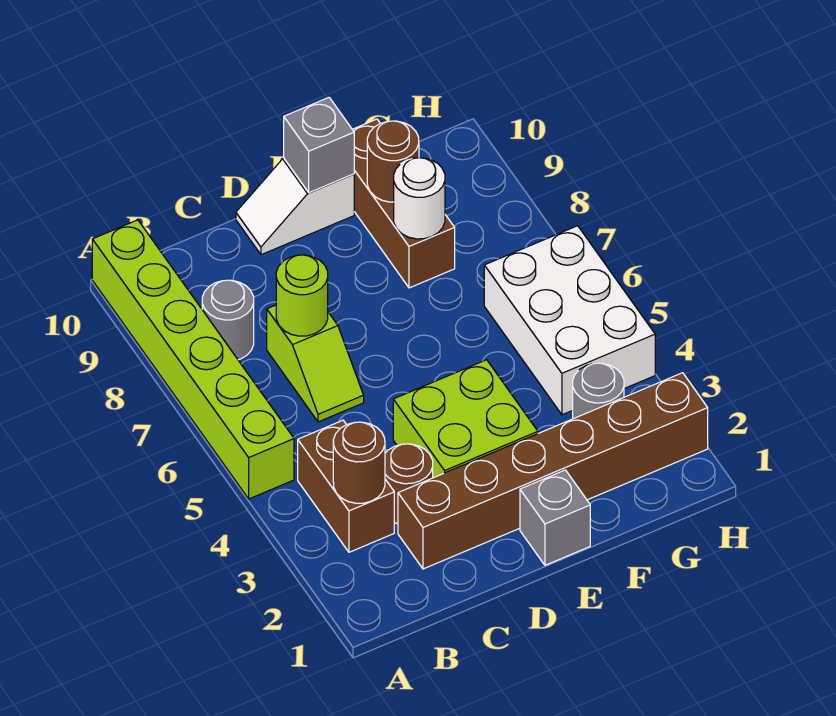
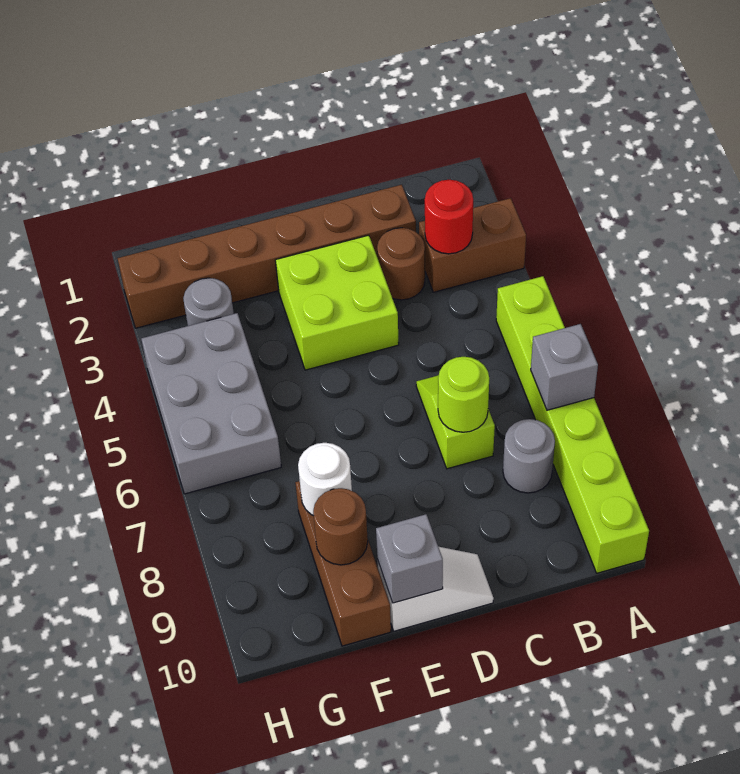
brown brick B3:B4 level 1 -> brown brick A3:B3 level 1
brown round brick B3 level 2 -> red round brick B3 level 2
grey brick E1 level 1 -> grey brick A7 level 2
white brick G4:H6 level 1 -> grey brick G4:H6 level 1

